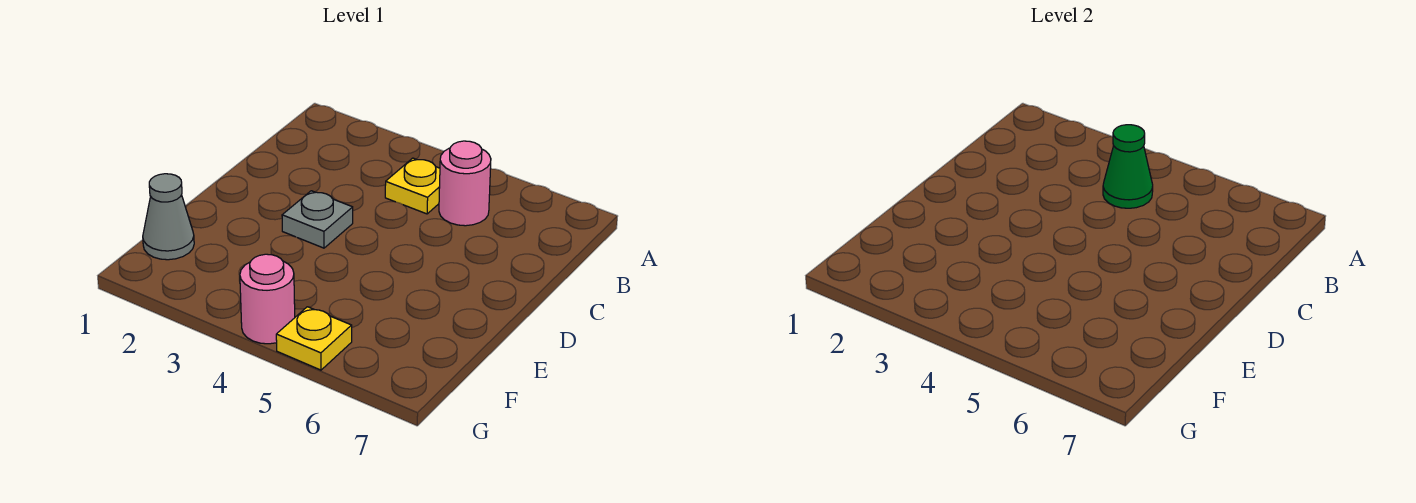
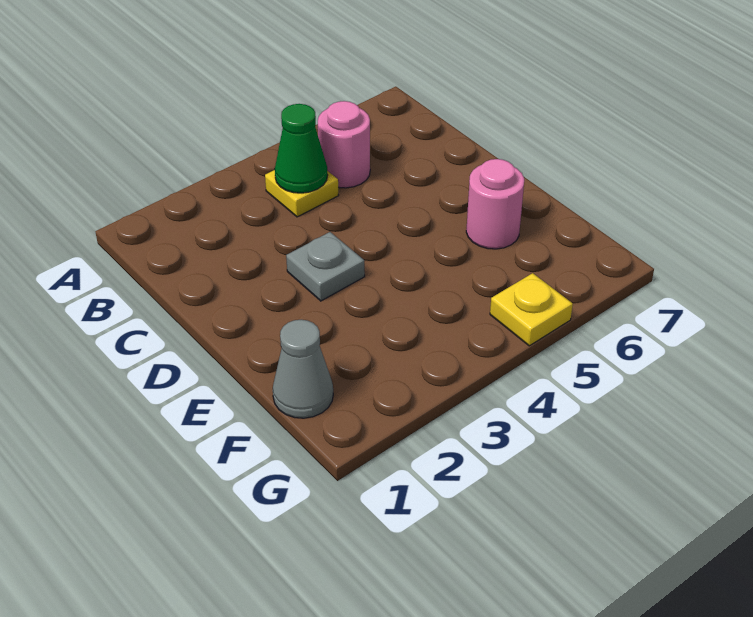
pink round brick G4 level 1 -> pink round brick E6 level 1

